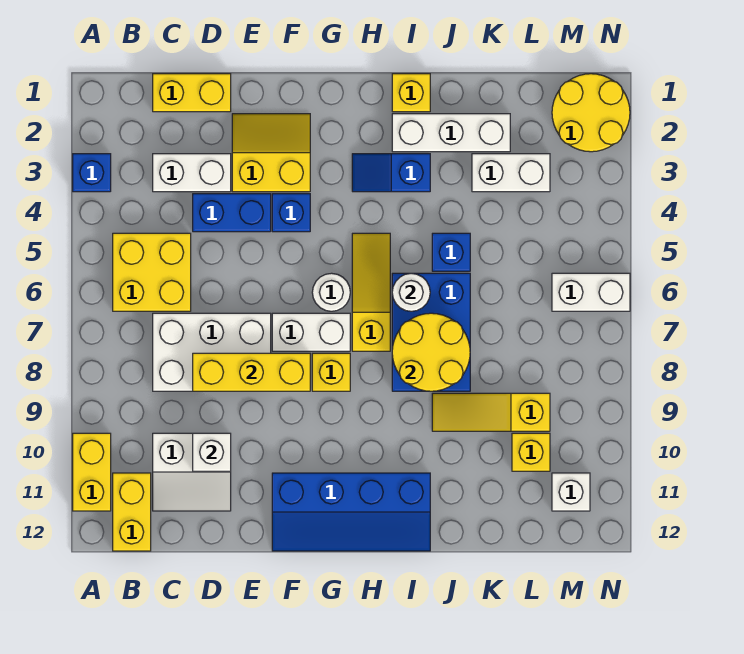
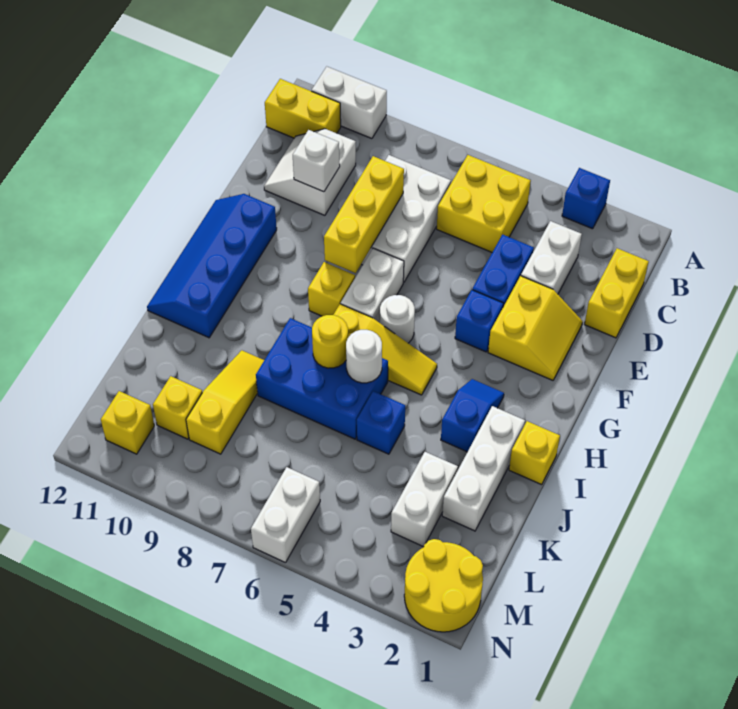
yellow brick A10:A11 level 1 -> white brick A10:A11 level 1
yellow round brick I7:J8 level 2 -> yellow round brick I7 level 2
white brick M11 level 1 -> yellow brick M11 level 1

